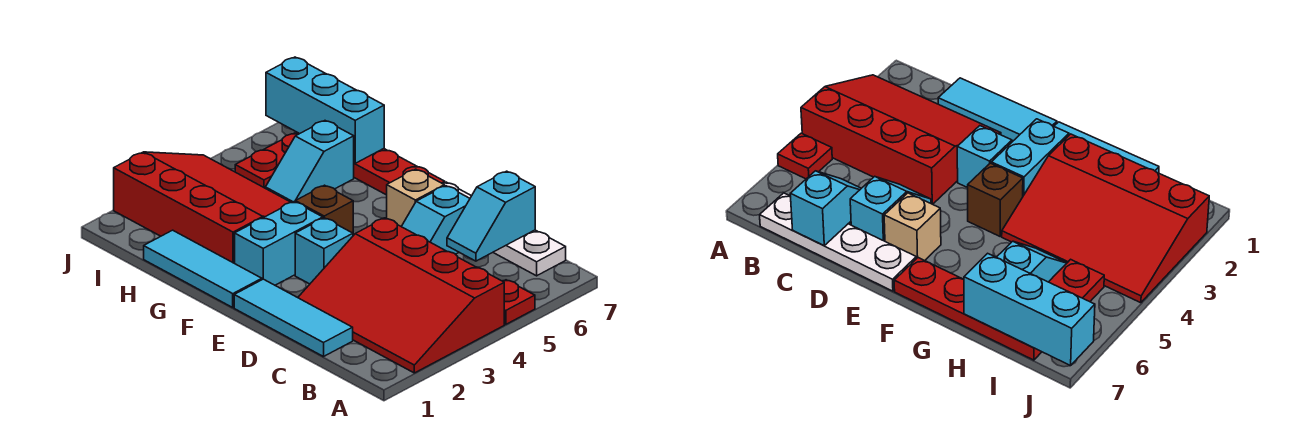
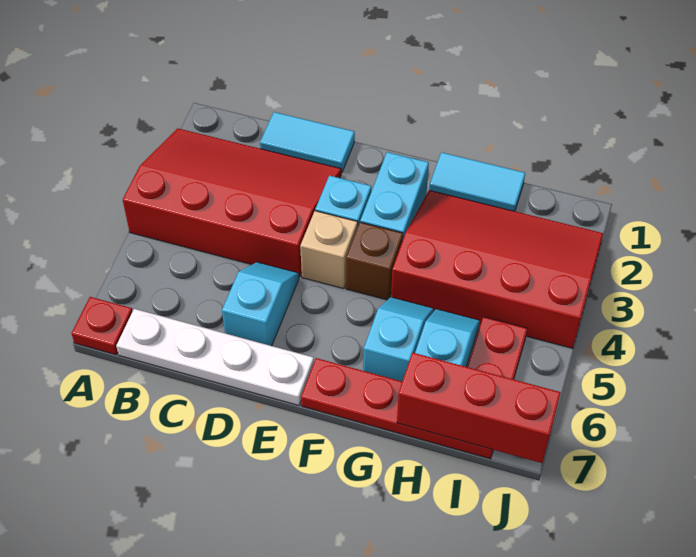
red plate A5 level 1 -> red plate A7 level 1
cyan tile C1:E1 level 1 -> cyan tile C1:D1 level 1
cyan slope C6:C7 level 2 top 7 -> cyan slope G5:G6 level 1 top 6
tan brick E6 level 1 -> tan brick E4 level 1
cyan tile F1:H1 level 1 -> cyan tile G1:H1 level 1
red slope G2:J4 level 1 top 2 -> red slope G2:J4 level 1 top 4
cyan brick H7:J7 level 2 -> red brick H7:J7 level 2

